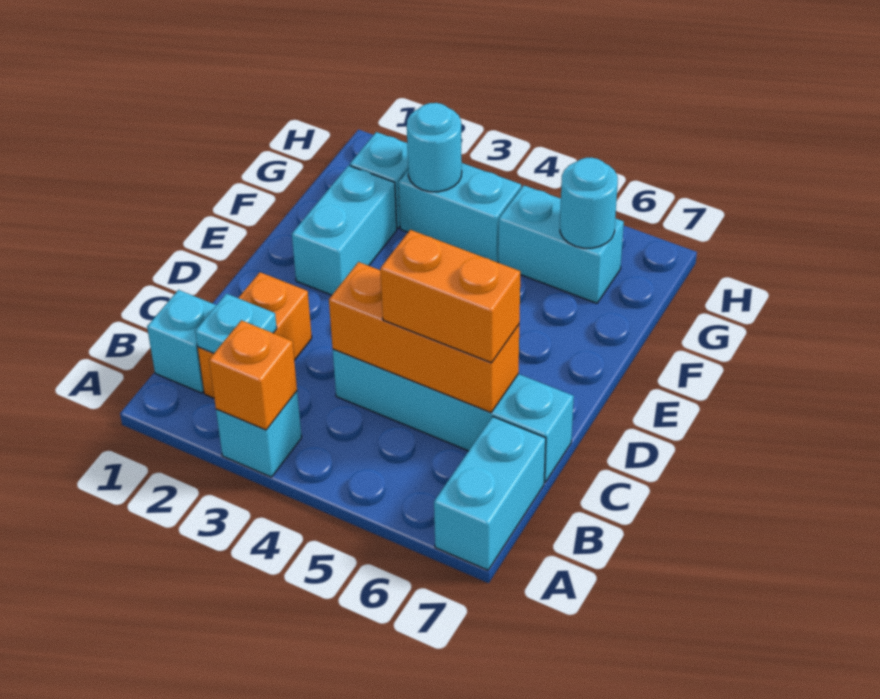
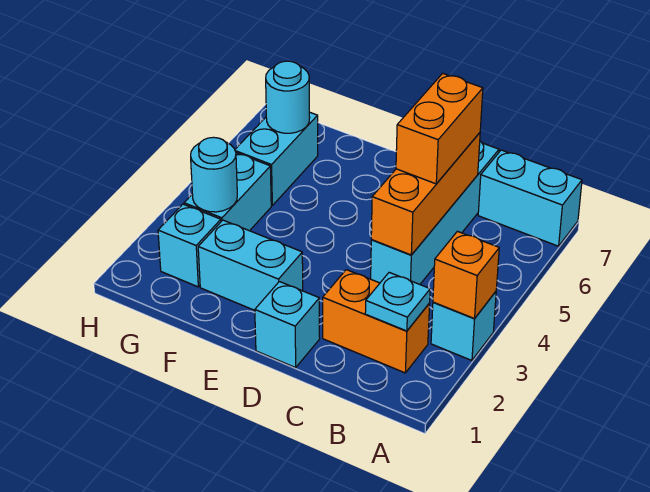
cyan brick B1 level 1 -> cyan brick D1 level 1

